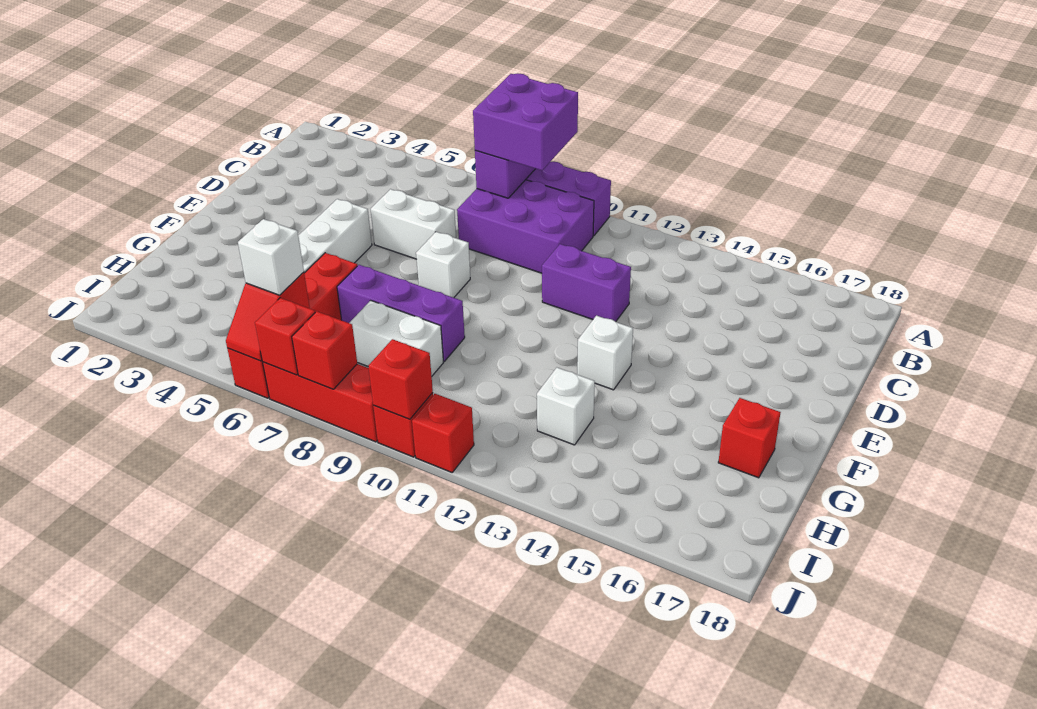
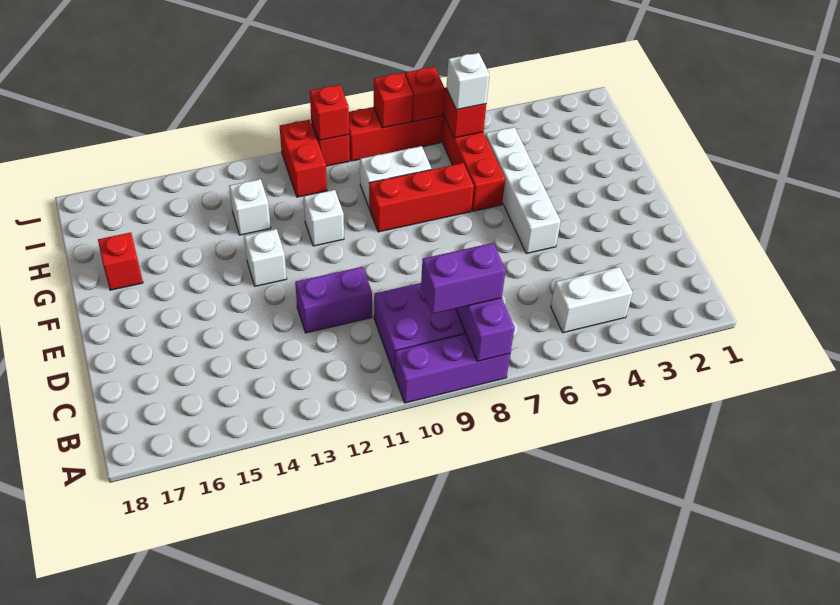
purple brick A8:B9 level 3 -> purple brick B8:B9 level 3
white brick D6:D7 level 1 -> white brick B4:B5 level 1
white brick E8 level 1 -> white brick G11 level 1
purple brick G7:G9 level 1 -> red brick G7:G9 level 1
red brick J11 level 1 -> red brick I11:J11 level 1

